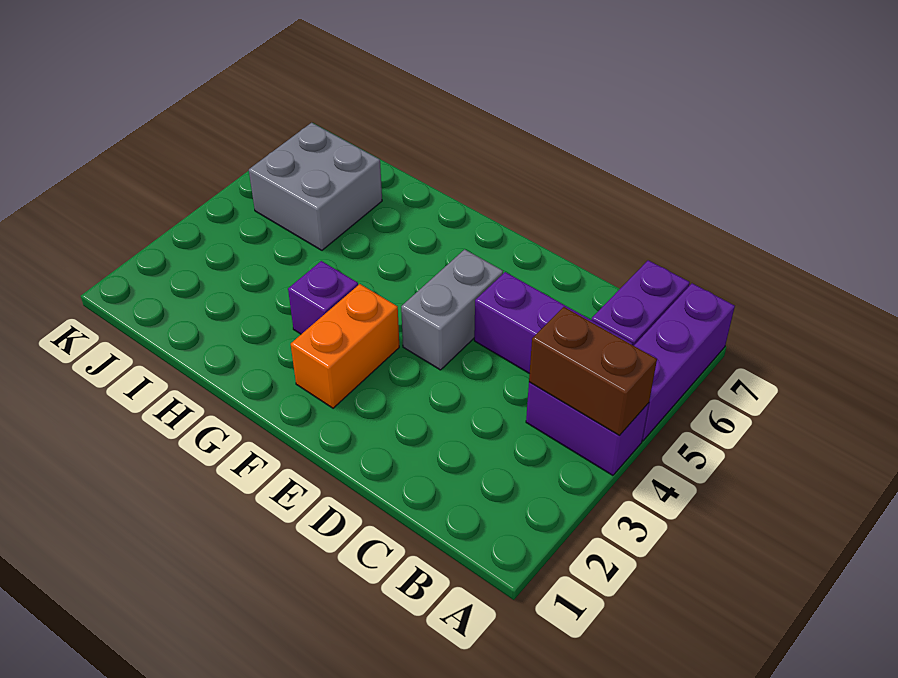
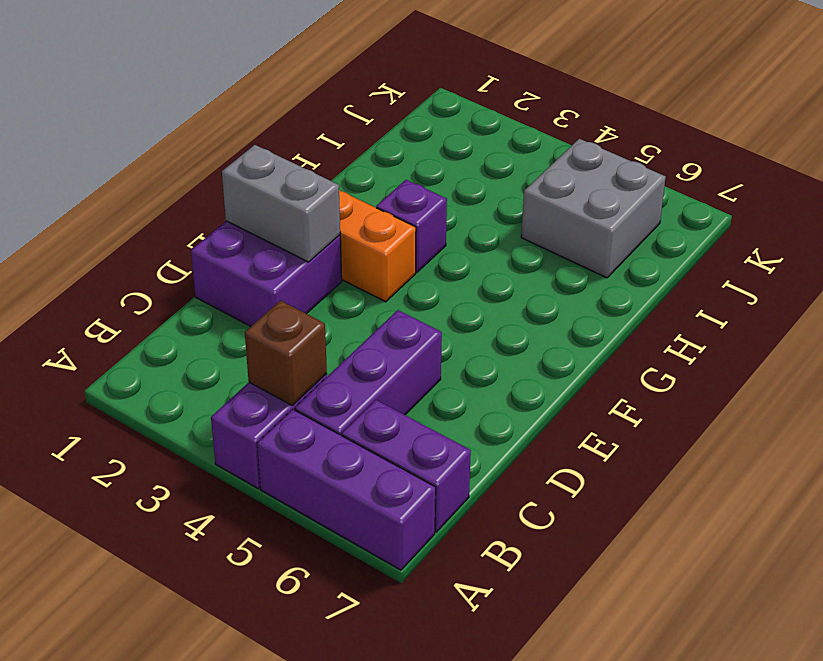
brown brick A4:B4 level 2 -> brown brick B4 level 2
none -> purple brick D1:E2 level 1
grey brick E4:E5 level 1 -> grey brick E1:E2 level 2

